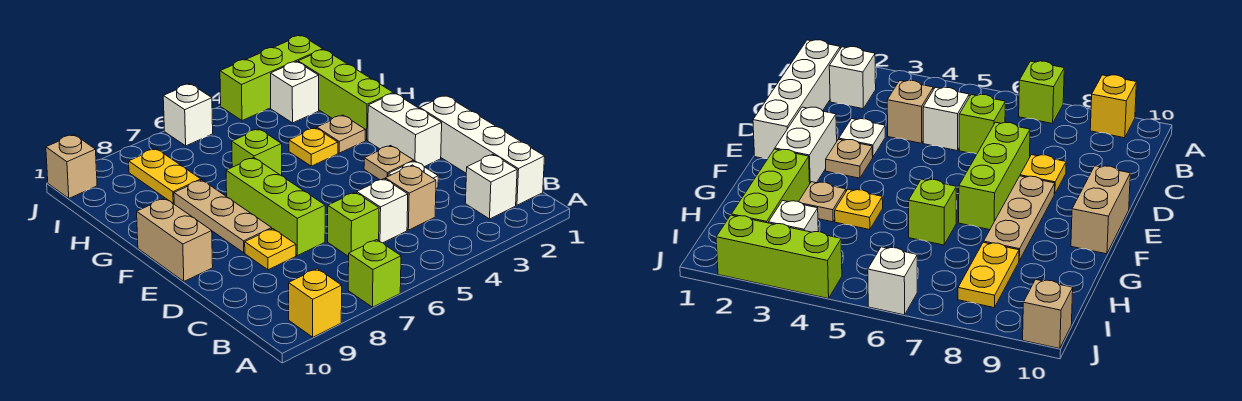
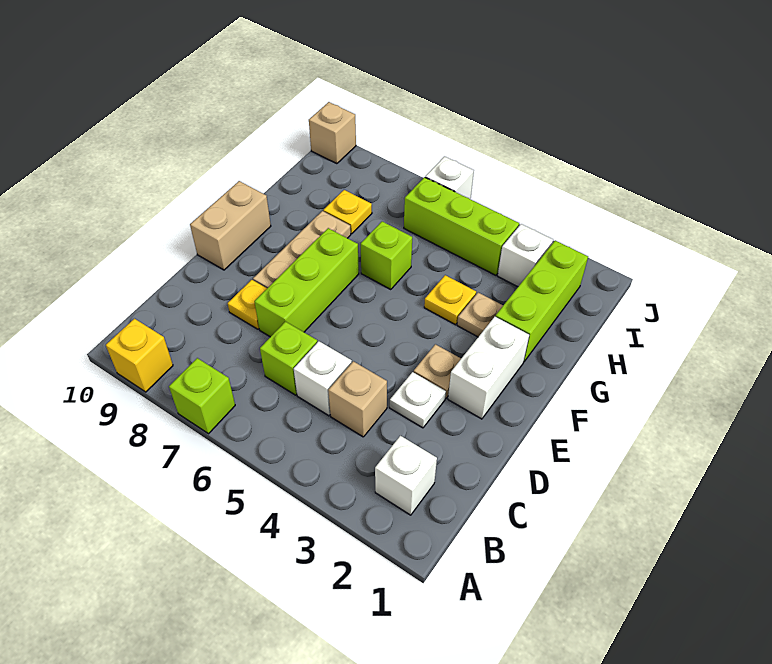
white brick B1:E1 level 1 -> none
yellow plate H8:I8 level 1 -> yellow plate H8 level 1
lime brick J2:J4 level 1 -> lime brick I4:I6 level 1

